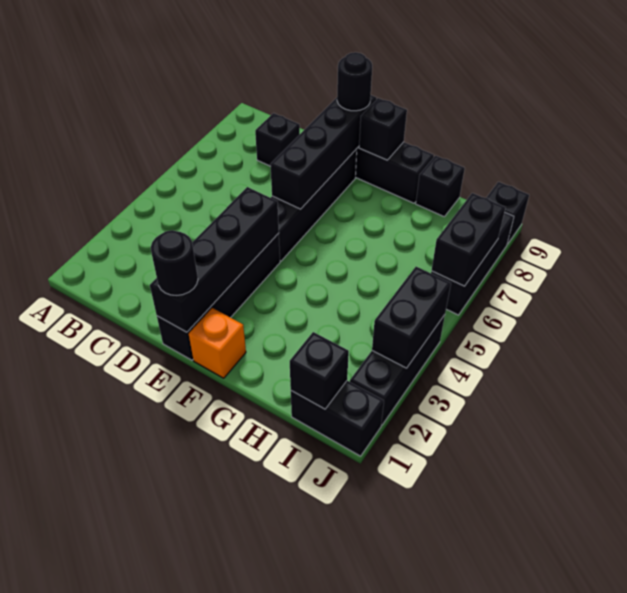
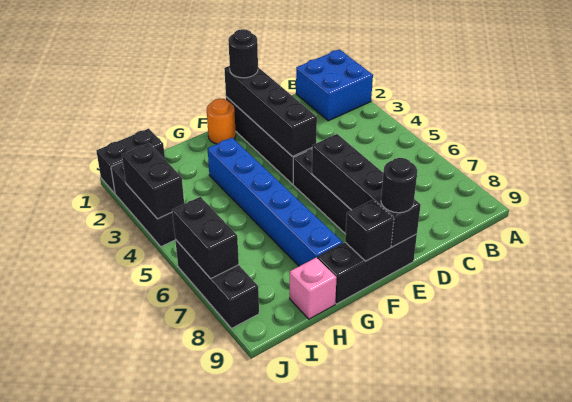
none -> blue brick A1:B2 level 1
black brick C8 level 1 -> none
orange brick F1 level 1 -> orange round brick F1 level 1
none -> blue brick G3:G8 level 1
black brick H9 level 1 -> pink brick H9 level 1
black brick I1 level 2 -> none
black brick J9 level 1 -> none

